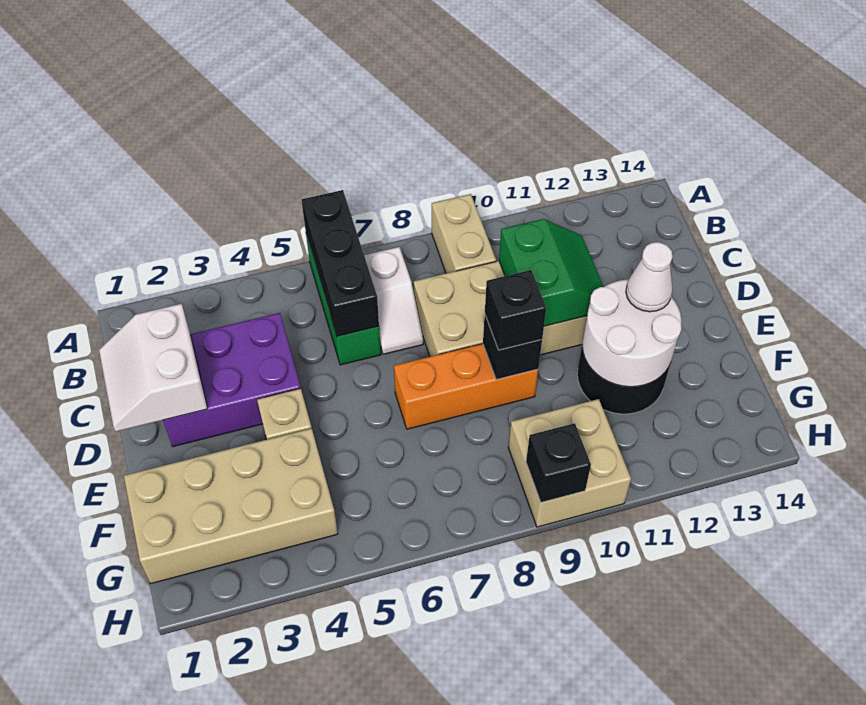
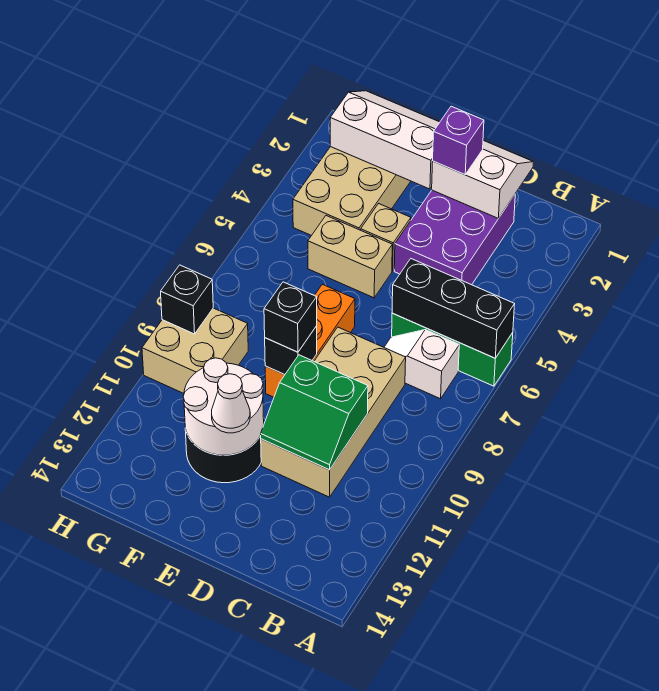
tan brick A9:B9 level 1 -> tan brick E5:F5 level 1
none -> purple brick D2 level 3
none -> white slope E1:G2 level 2 top 2

